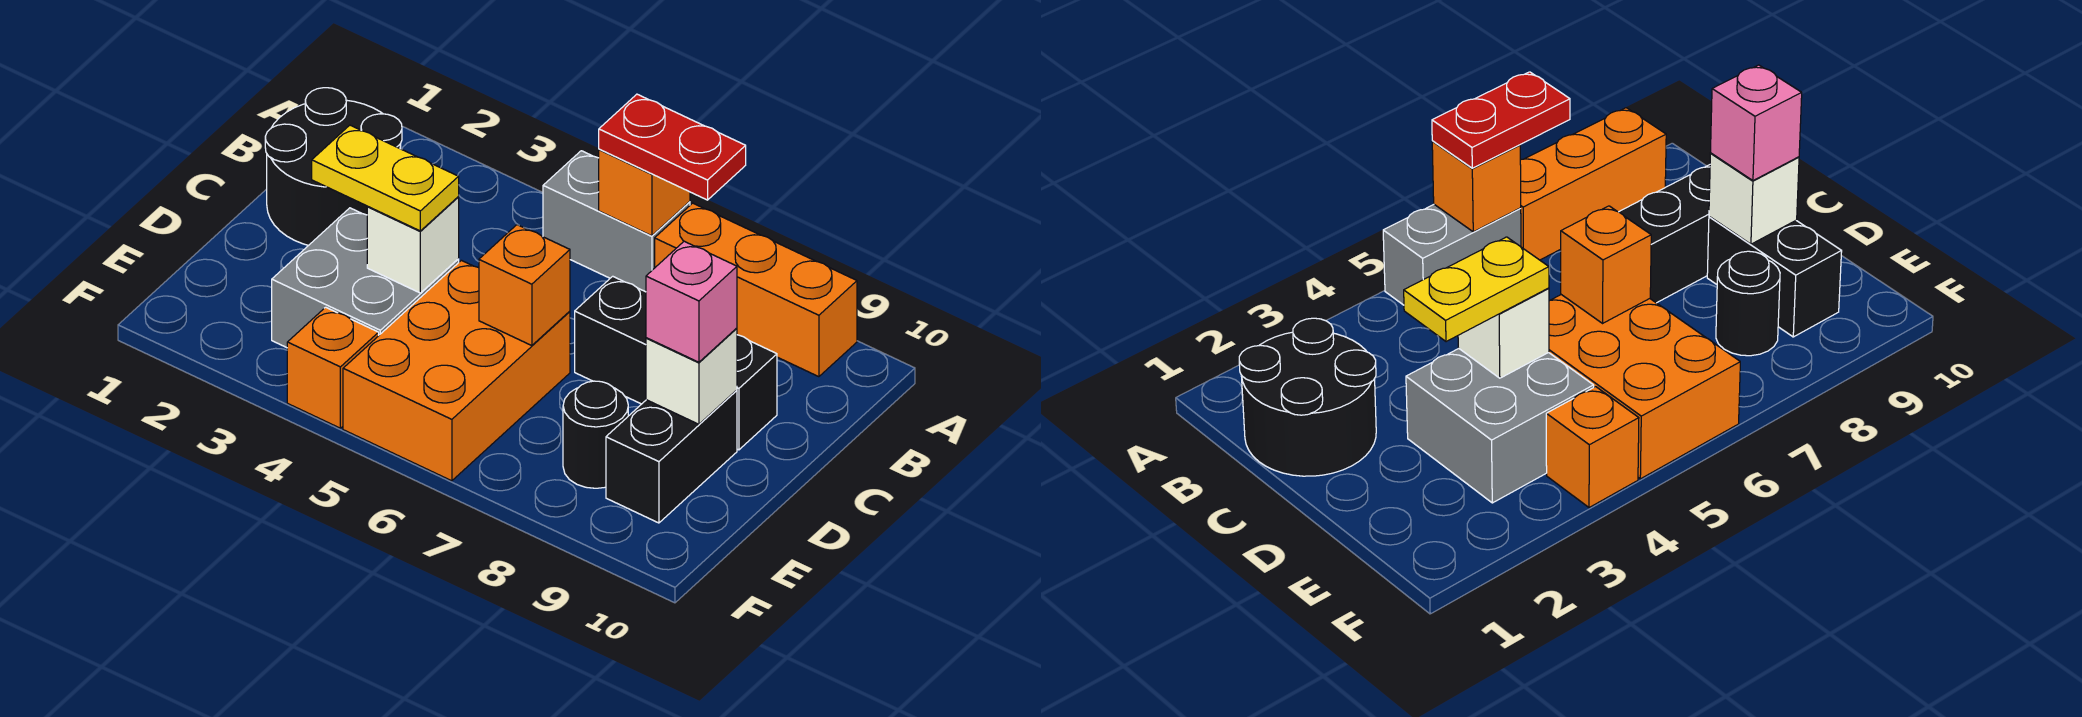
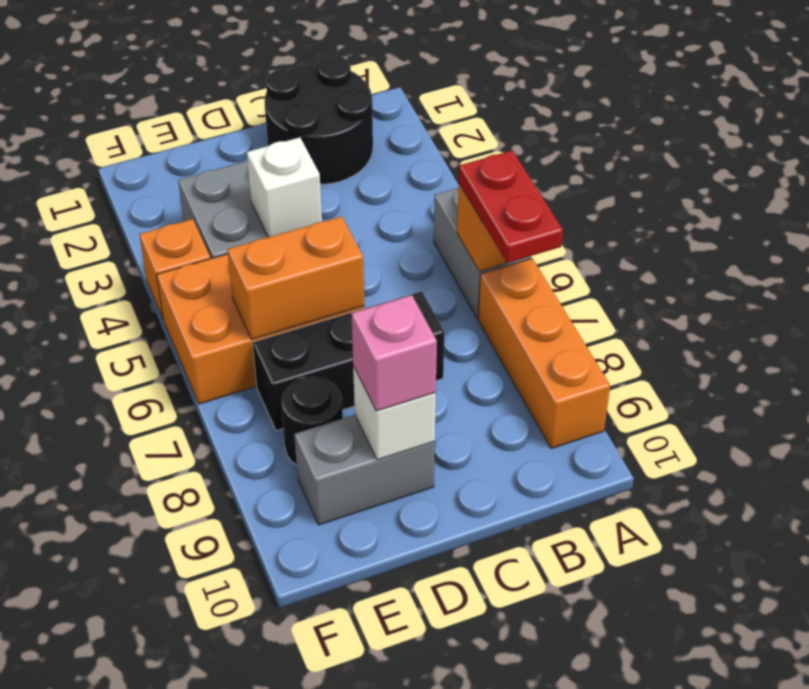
black brick C7:C9 level 1 -> black brick C7:E7 level 1
yellow plate D3:D4 level 3 -> none
orange brick D6 level 2 -> orange brick D6:E6 level 2
black brick D9:E9 level 1 -> grey brick D9:E9 level 1

